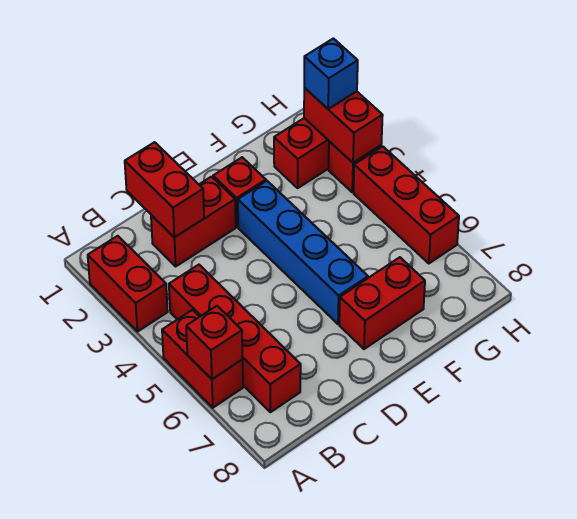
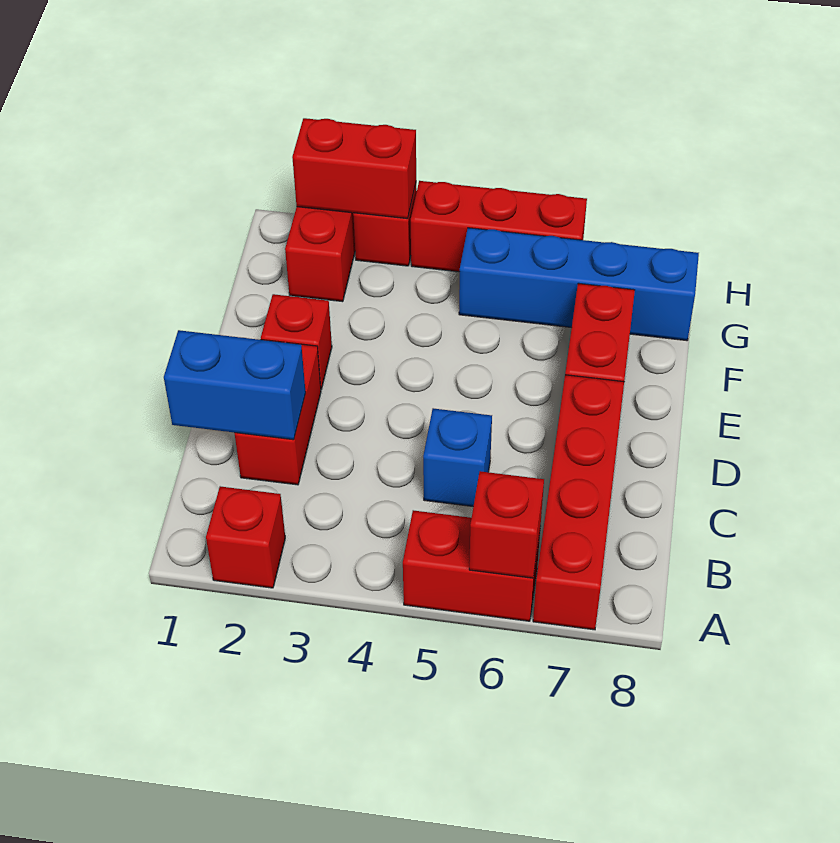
red brick A2:A3 level 1 -> red brick A2 level 1
red brick B4:B7 level 1 -> red brick A7:D7 level 1
red brick C1:C2 level 2 -> blue brick C1:C2 level 2
blue brick E3:E6 level 1 -> blue brick G5:G8 level 1
blue brick H2 level 3 -> blue brick C5 level 1

